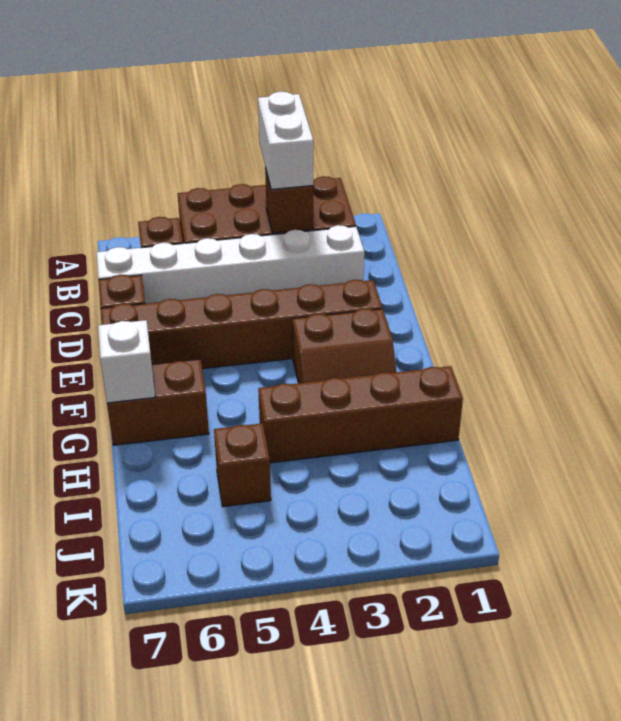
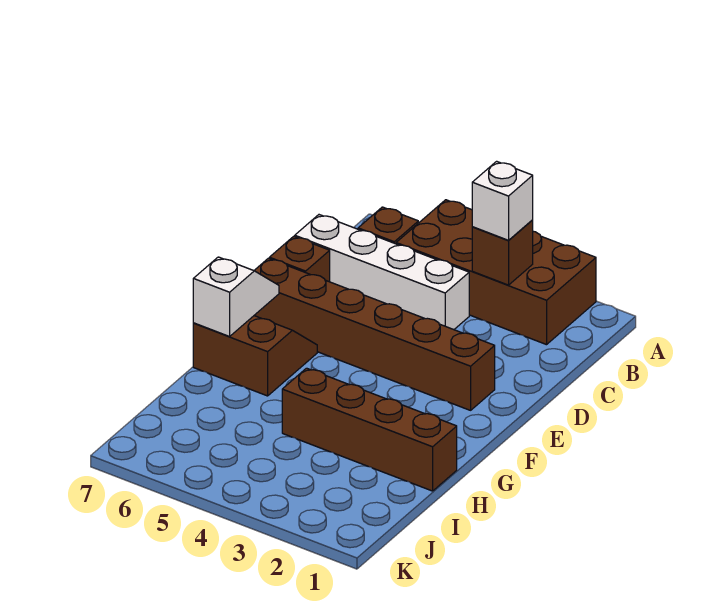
white brick A3:B3 level 3 -> white brick B3 level 3
white brick C2:C7 level 1 -> white brick C4:C7 level 1
brown slope F2:G3 level 1 top F -> none
brown brick I5 level 1 -> none

